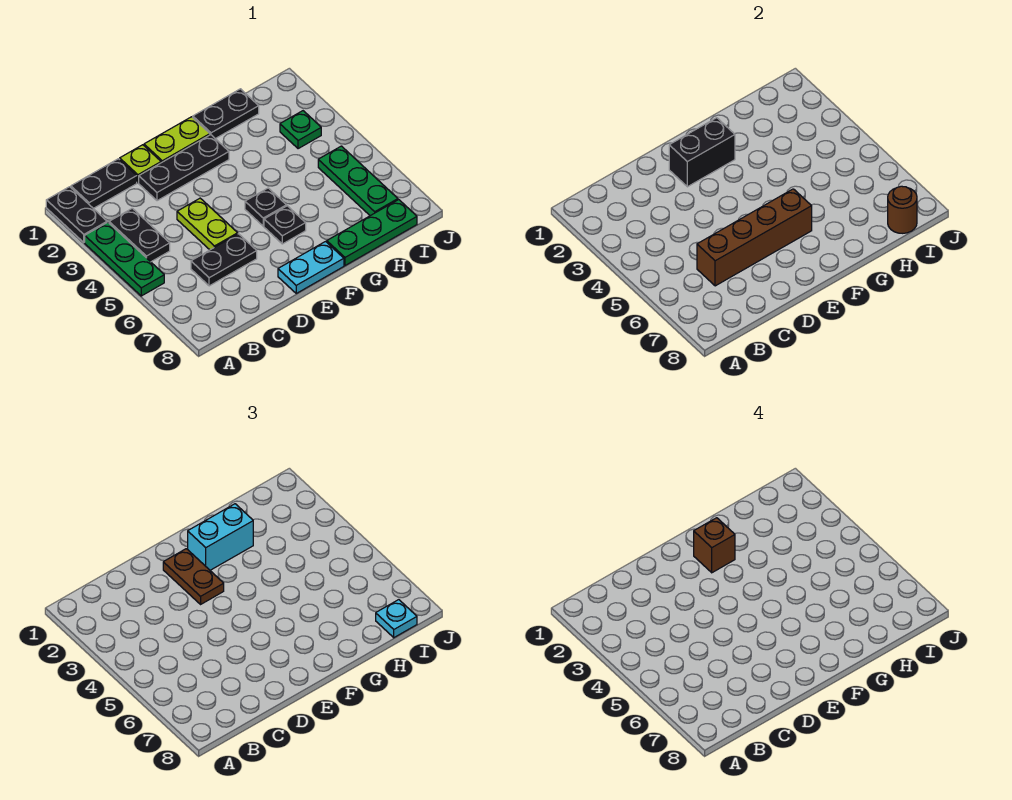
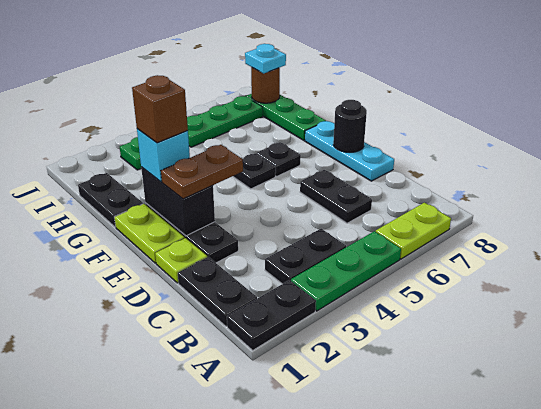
brown brick C6:F6 level 2 -> none
lime plate D4:D5 level 1 -> lime plate A6:A7 level 1
cyan plate E8:F8 level 1 -> cyan plate D8:F8 level 1
none -> black round brick E8 level 2
cyan brick F2:G2 level 3 -> cyan brick F2 level 3

